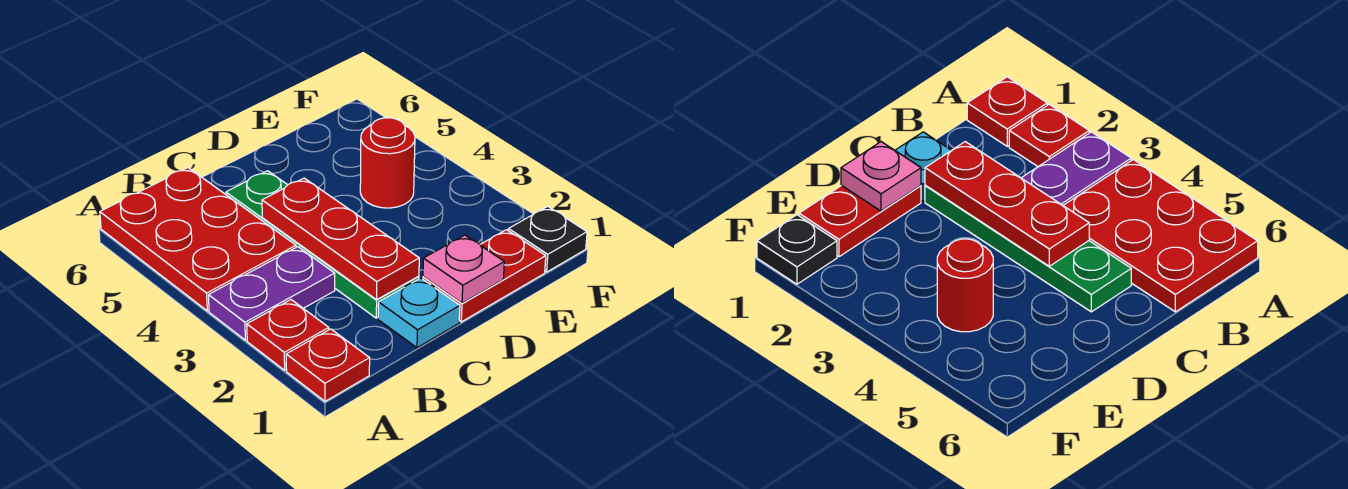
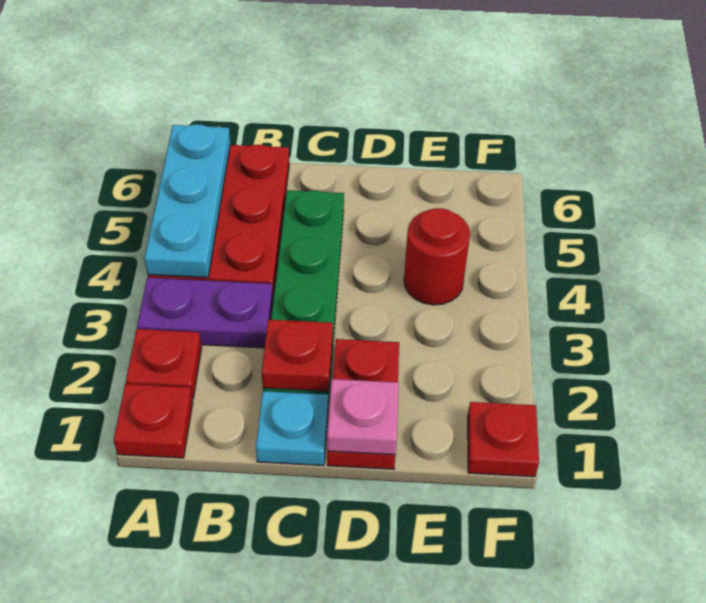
none -> cyan plate A4:A6 level 2
red plate C2:C4 level 2 -> red plate C2 level 2
red plate D1:E1 level 1 -> red plate D1:D2 level 1
black plate F1 level 1 -> red plate F1 level 1

